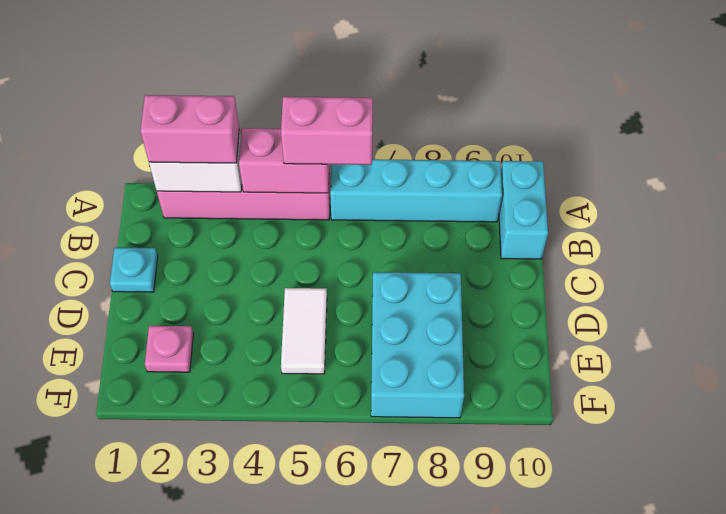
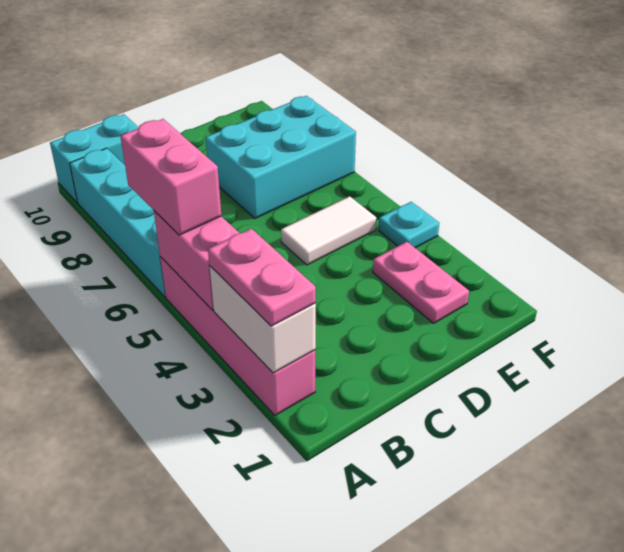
pink brick A2:A3 level 3 -> pink plate A2:A3 level 3
cyan plate C1 level 1 -> cyan plate F4 level 1
pink plate E2 level 1 -> pink plate E2:E3 level 1

